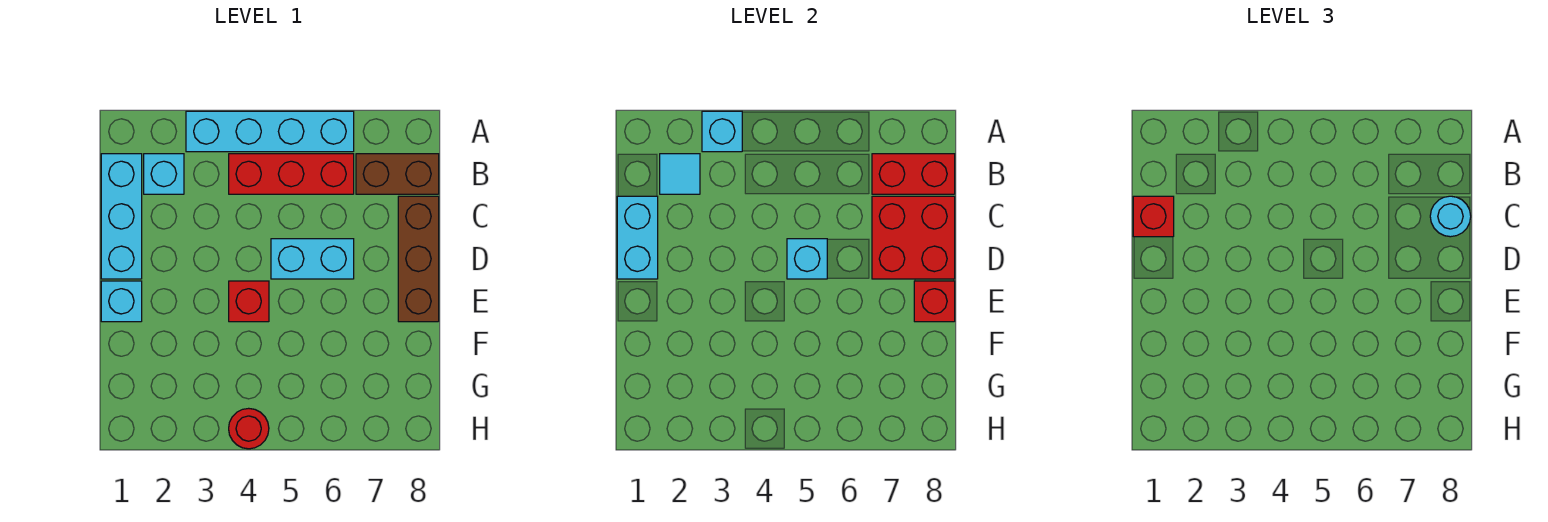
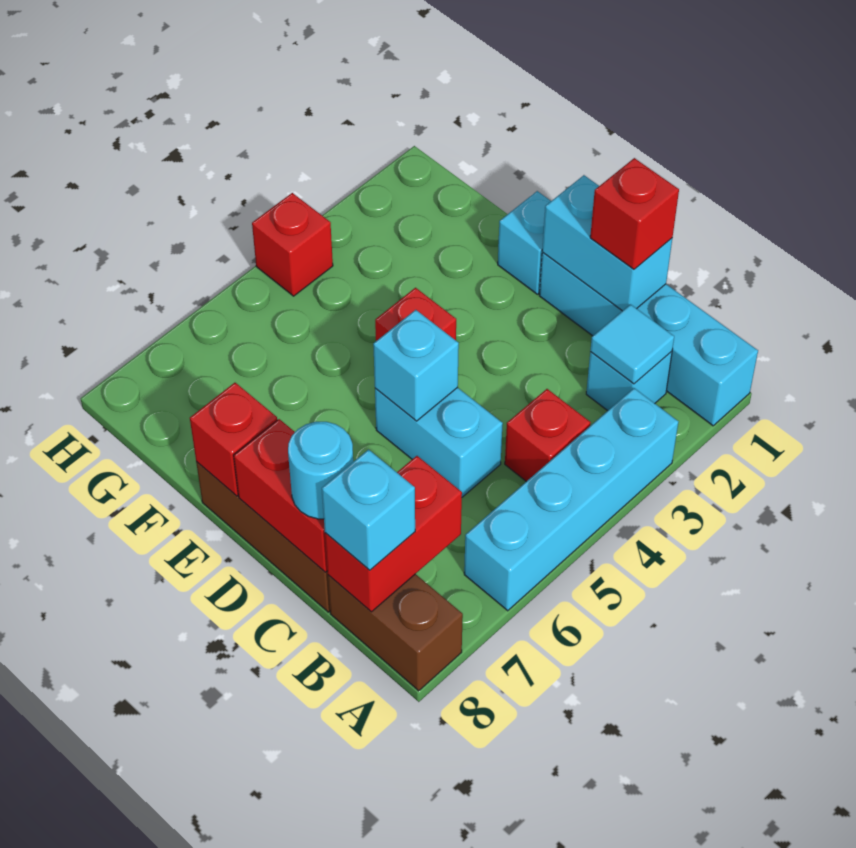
cyan brick A3 level 2 -> cyan brick B8 level 3
cyan brick B1:D1 level 1 -> cyan brick A1:D1 level 1
red brick B4:B6 level 1 -> red brick B4 level 1
brown brick B7:B8 level 1 -> brown brick A8:B8 level 1
red brick C7:D8 level 2 -> red brick C8:D8 level 2
cyan brick D5:D6 level 1 -> cyan brick C5:D5 level 1
red round brick H4 level 1 -> red brick H4 level 1

